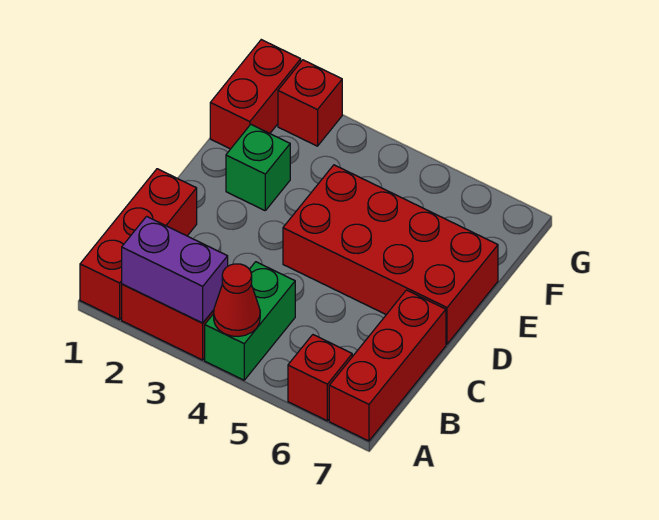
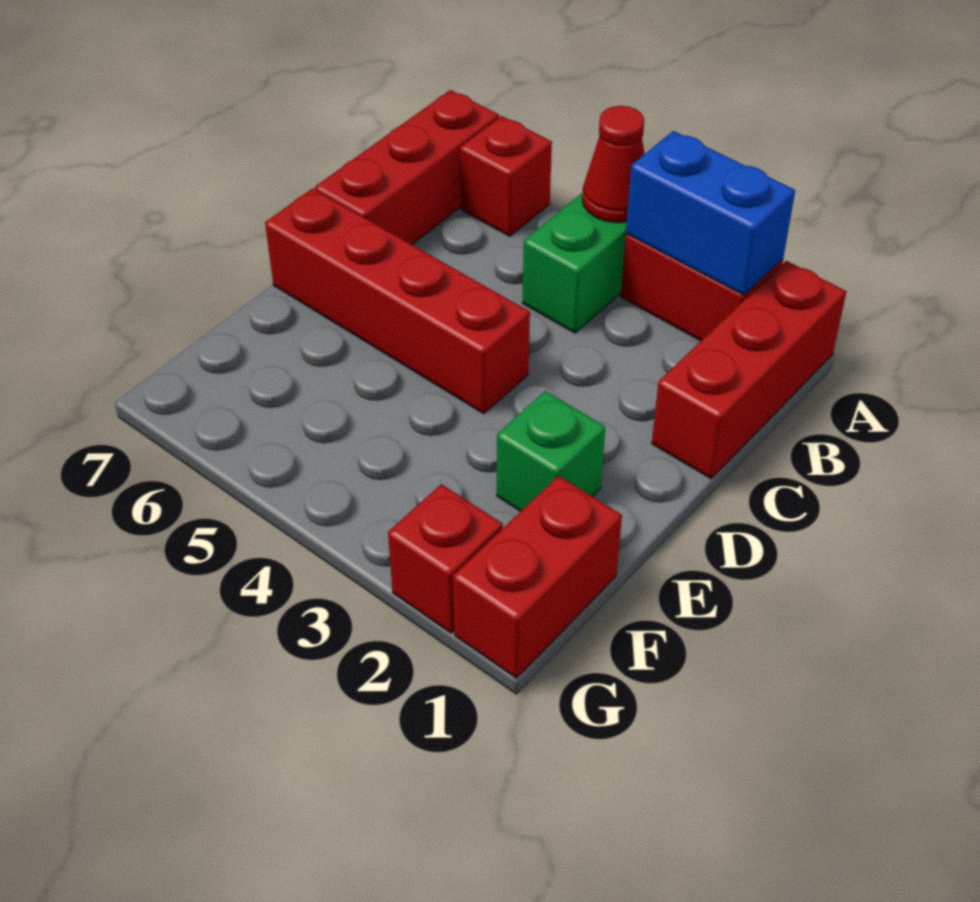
purple brick A2:A3 level 2 -> blue brick A2:A3 level 2
red brick D4:E7 level 1 -> red brick D4:D7 level 1

